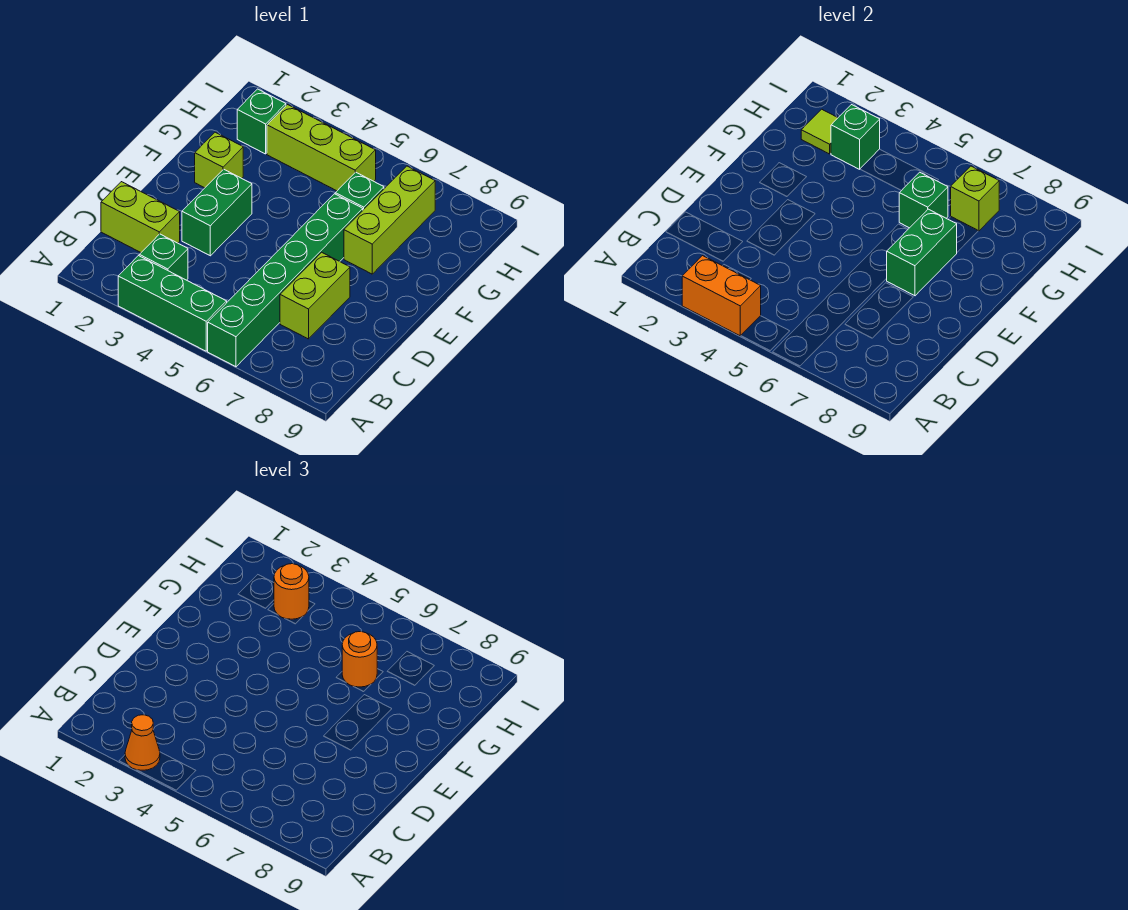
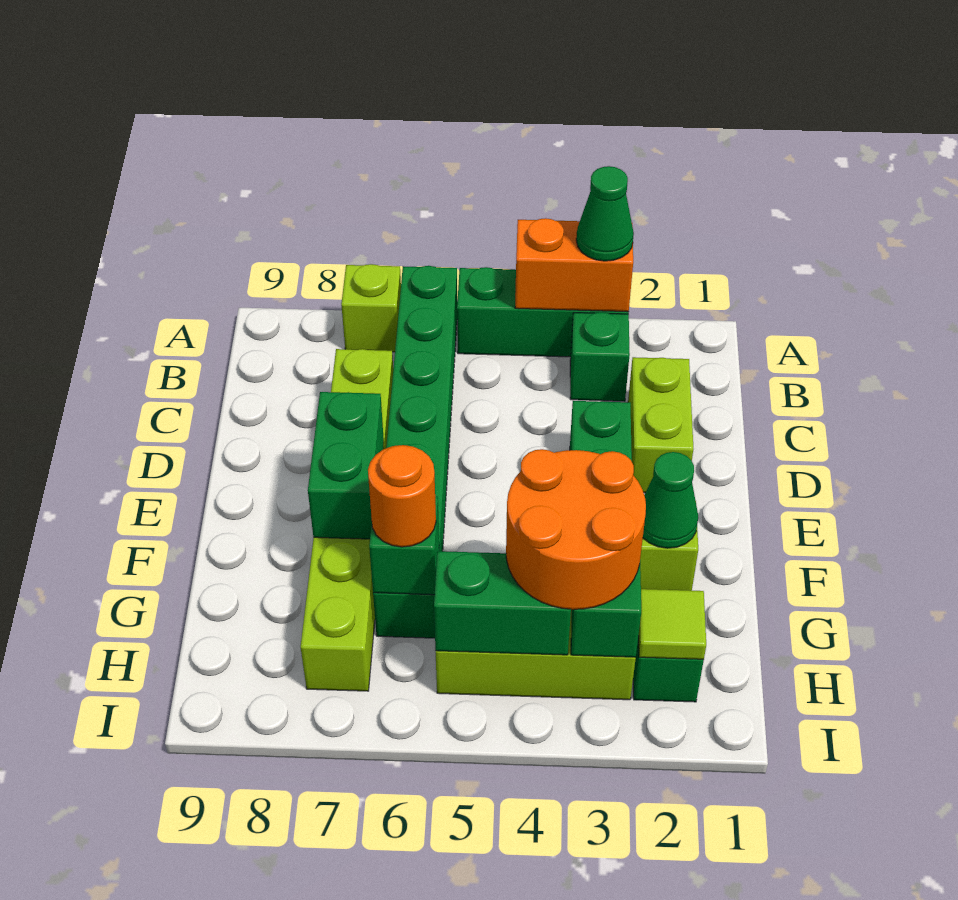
orange cone A3 level 3 -> green cone A3 level 3
lime brick C1:C2 level 1 -> lime brick C2:D2 level 1
none -> green cone F2 level 2
orange round brick H3 level 3 -> orange round brick G3:H4 level 3
none -> green brick H4:H5 level 2
lime brick H7 level 2 -> lime brick A7 level 1

